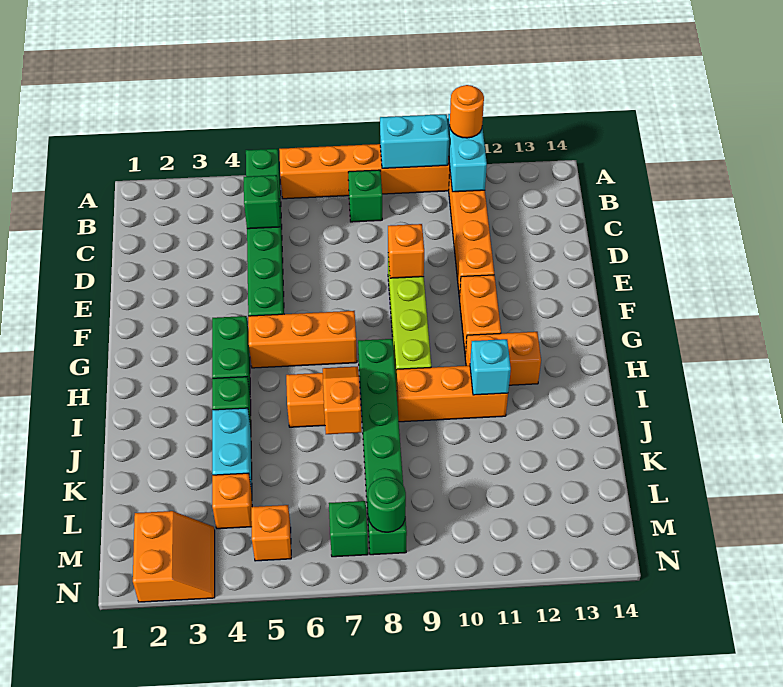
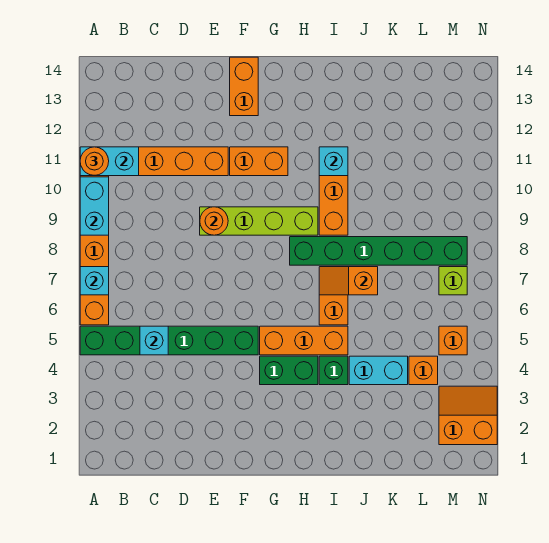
none -> cyan brick A7 level 2
green brick B8 level 1 -> none
green brick C5 level 2 -> cyan brick C5 level 2
orange brick E9 level 2 -> orange round brick E9 level 2
orange brick G5:G7 level 1 -> orange brick G5:I5 level 1
orange brick H11:H12 level 1 -> orange brick F13:F14 level 1
green brick M7 level 1 -> lime brick M7 level 1
green round brick M8 level 2 -> none

